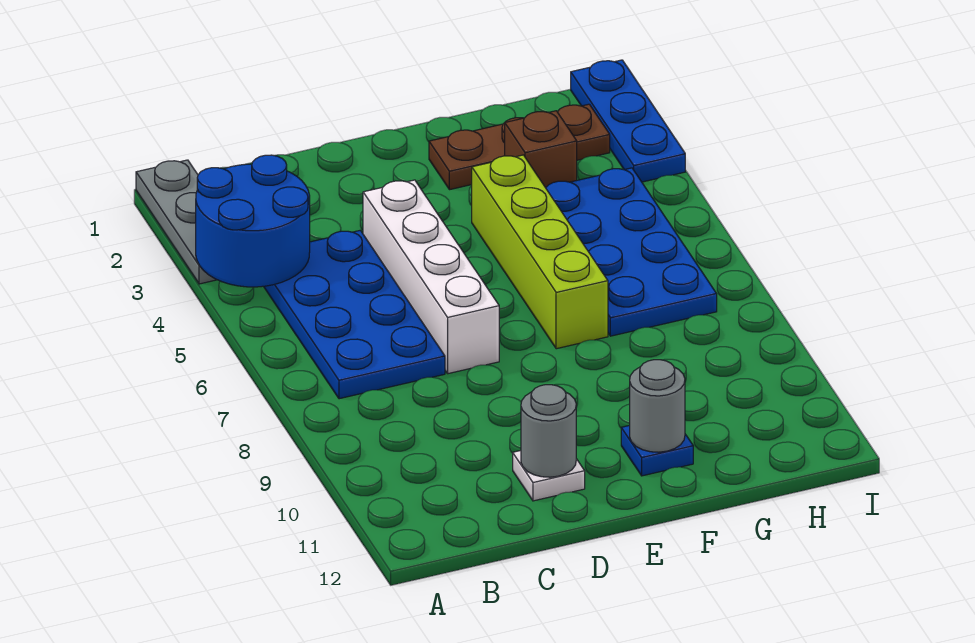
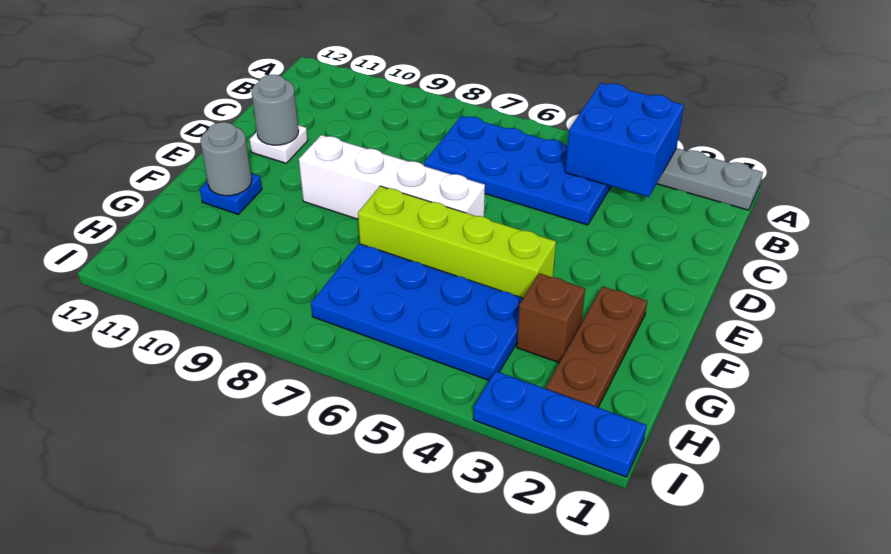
blue round brick A3:B4 level 2 -> blue brick A3:B4 level 2
white brick D4:D7 level 1 -> white brick E6:E9 level 1

